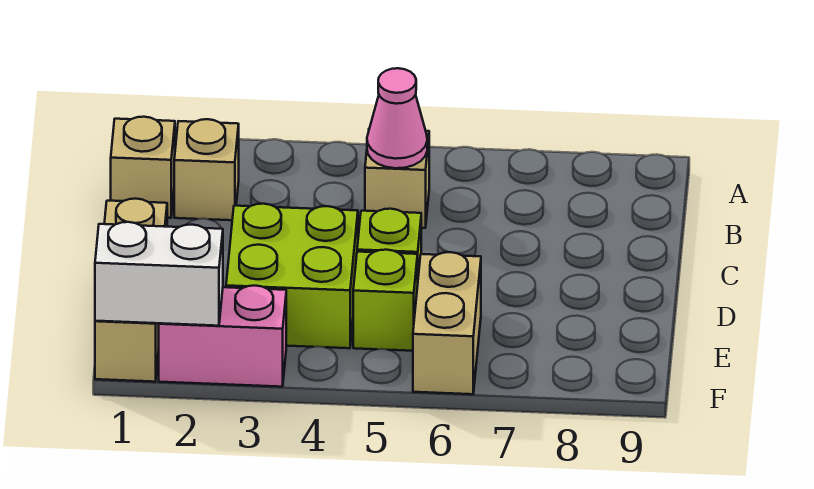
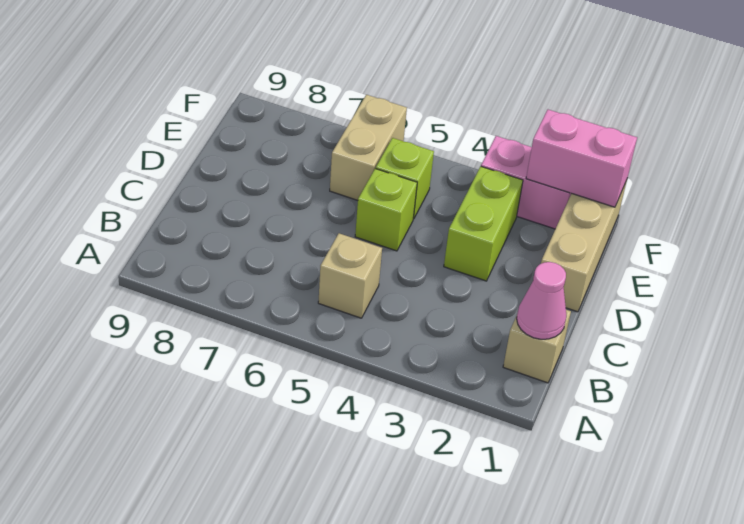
tan brick B2 level 1 -> none
pink cone B5 level 2 -> pink cone B1 level 2
lime brick D3:E4 level 1 -> lime brick D3:E3 level 1
white brick F1:F2 level 2 -> pink brick F1:F2 level 2

